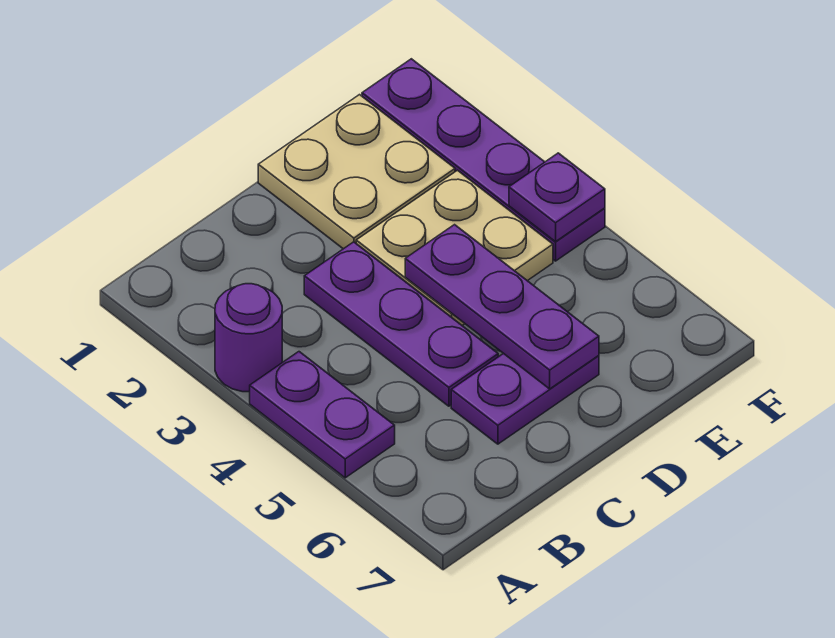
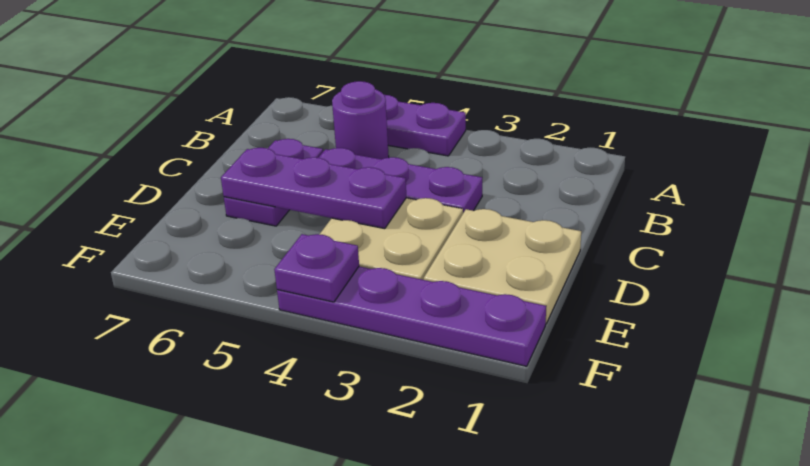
purple round brick A3 level 1 -> purple round brick B5 level 1

